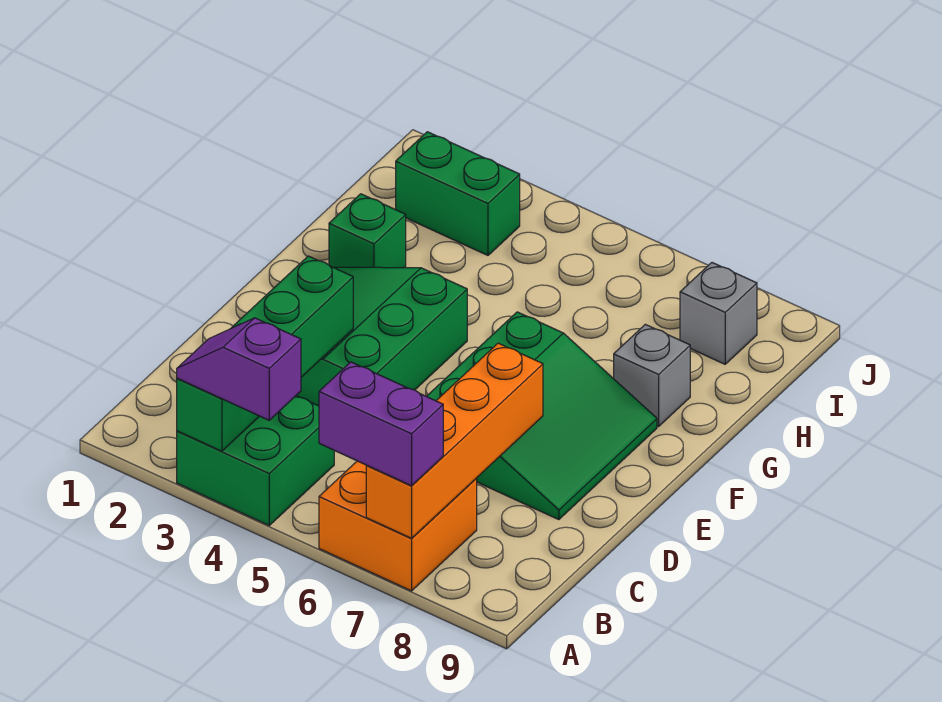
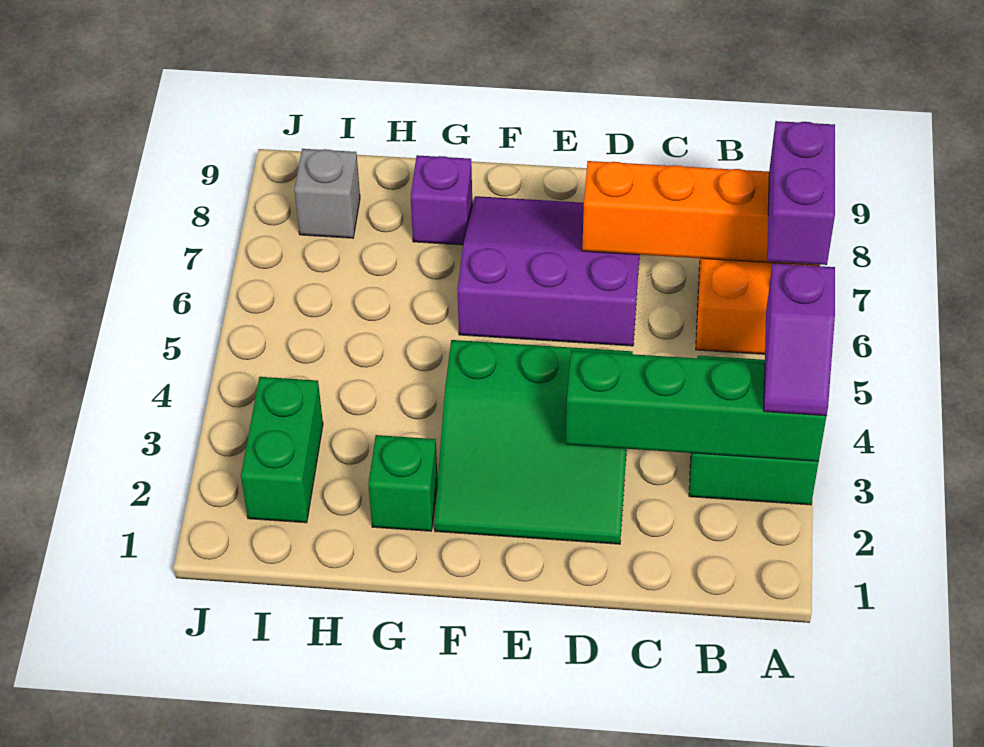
green slope D6:F8 level 1 top 6 -> purple slope D6:F8 level 1 top 6
grey brick G8 level 1 -> purple brick G8 level 1

